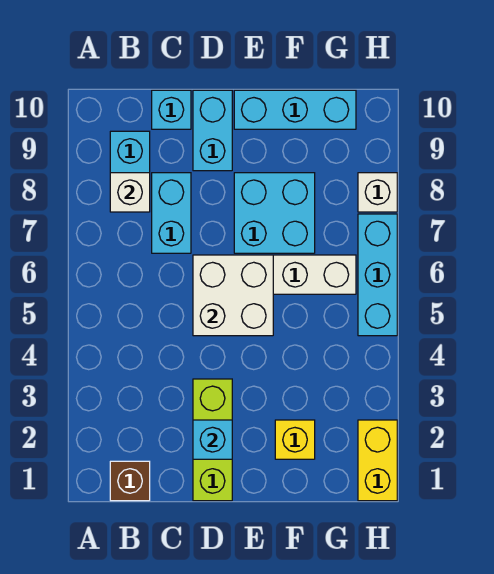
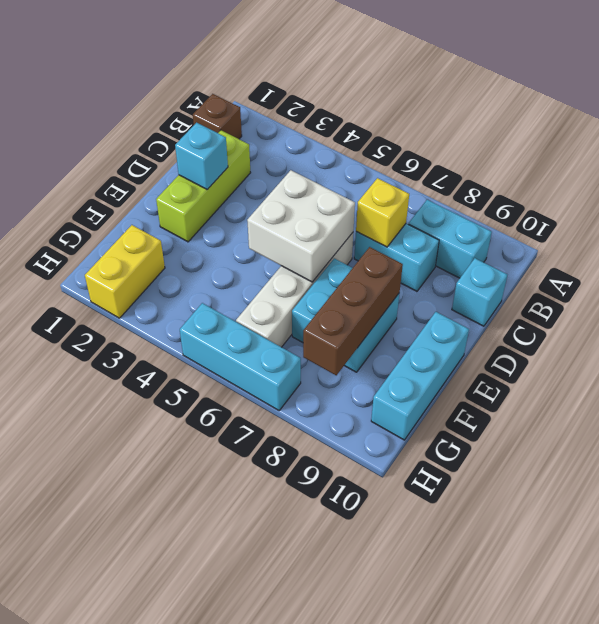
white brick B8 level 2 -> none
lime brick D1:D3 level 1 -> lime brick C2:E2 level 1
cyan brick D9:D10 level 1 -> none
none -> brown brick E8:G8 level 2
yellow brick F2 level 1 -> yellow brick C7 level 2
yellow brick H1:H2 level 1 -> yellow brick G2:H2 level 1
white brick H8 level 1 -> none

